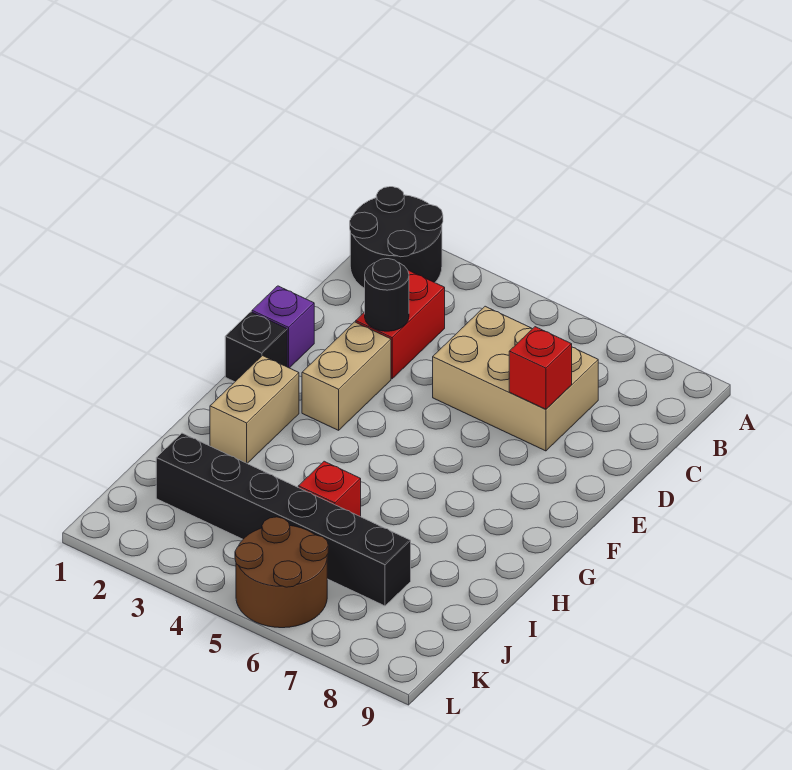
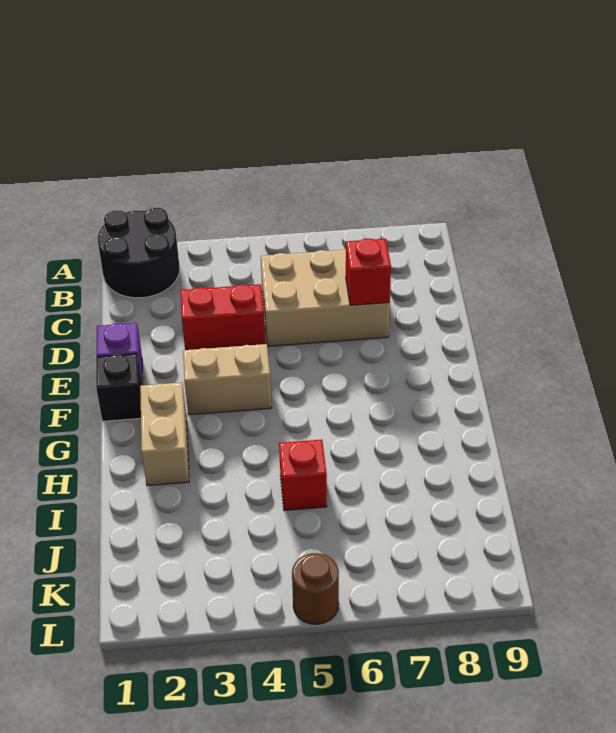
red brick C3:D3 level 1 -> red brick D3:D4 level 1
black round brick D3 level 2 -> none
tan brick E3:F3 level 1 -> tan brick F3:F4 level 1
black brick J2:J7 level 1 -> none
brown round brick K5:L6 level 1 -> brown round brick L5 level 1

